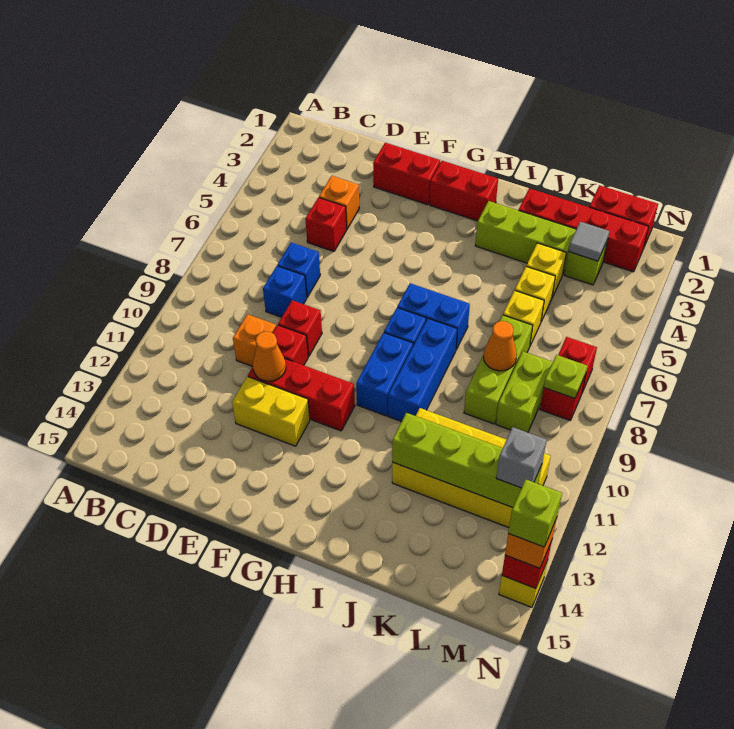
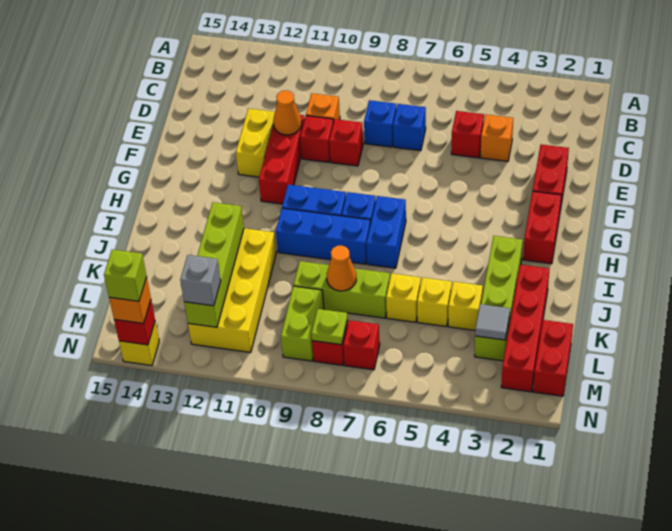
lime brick L8:L9 level 1 -> lime brick L9:M9 level 1

